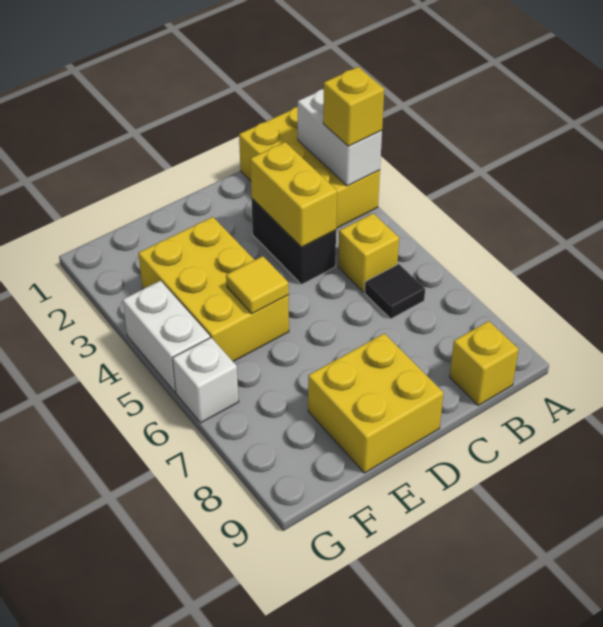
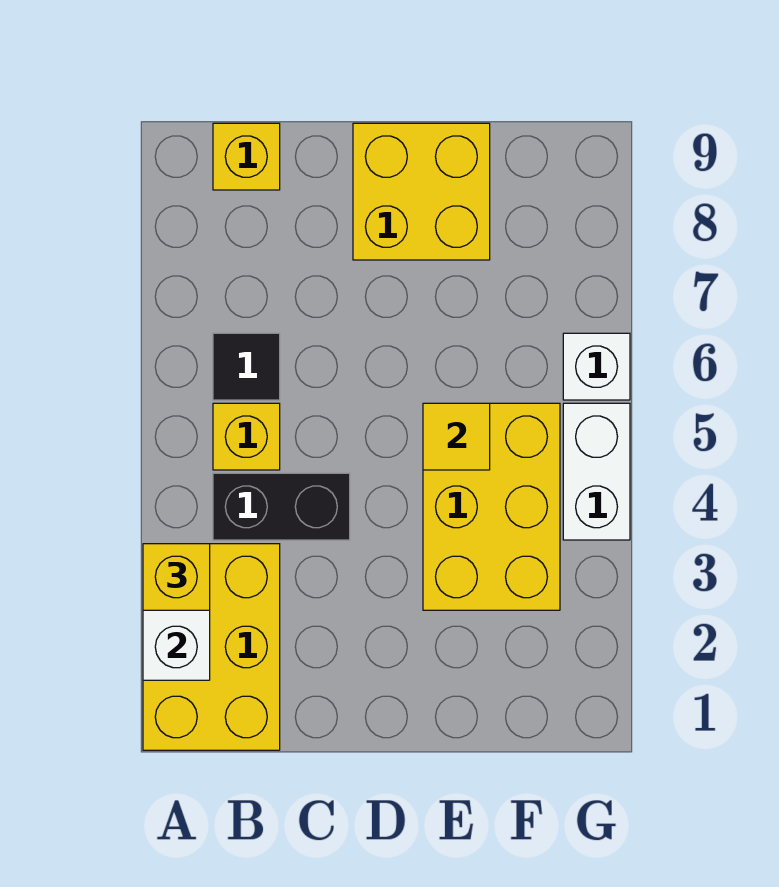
black brick C3:C4 level 1 -> black brick B4:C4 level 1
yellow brick C3:C4 level 2 -> none

